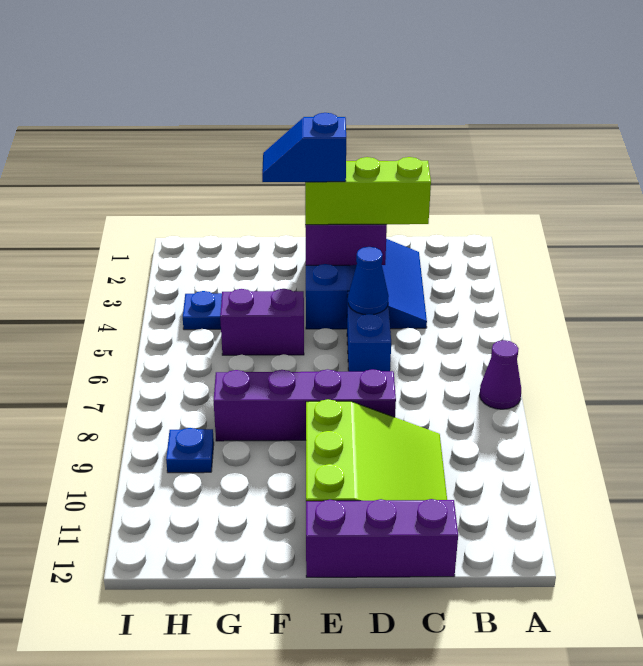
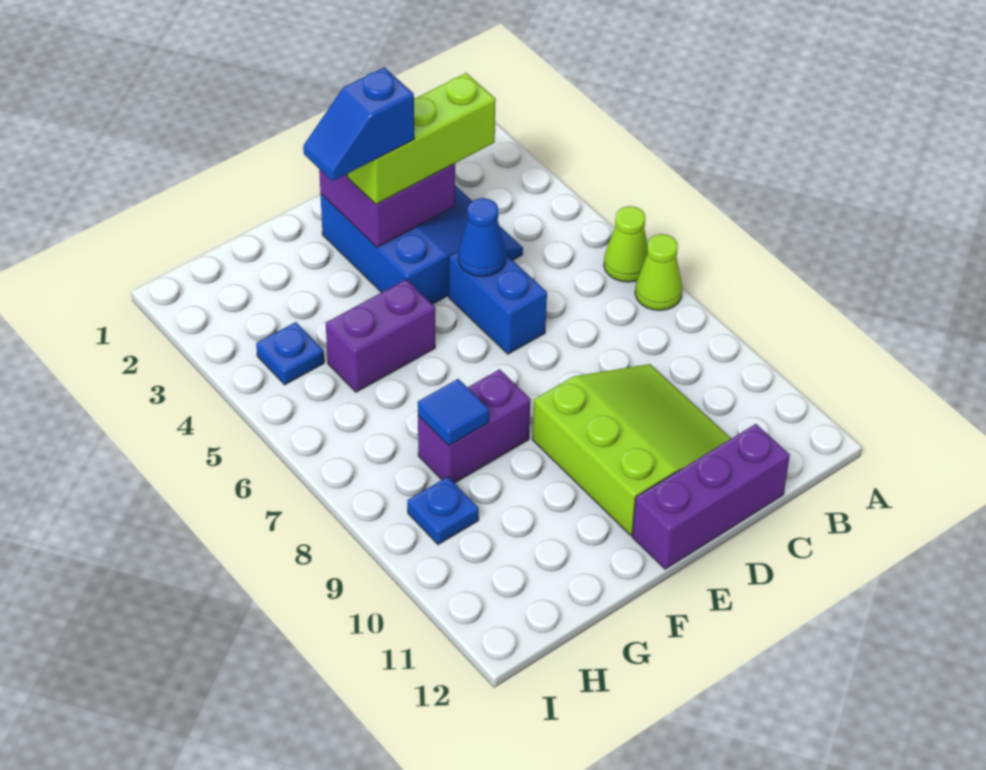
none -> lime cone A6 level 1
purple cone A7 level 1 -> lime cone A7 level 1
purple brick D8:G8 level 1 -> purple brick F8:G8 level 1
none -> blue tile G8 level 2

